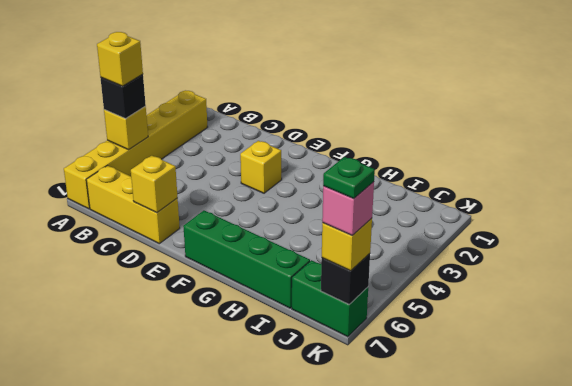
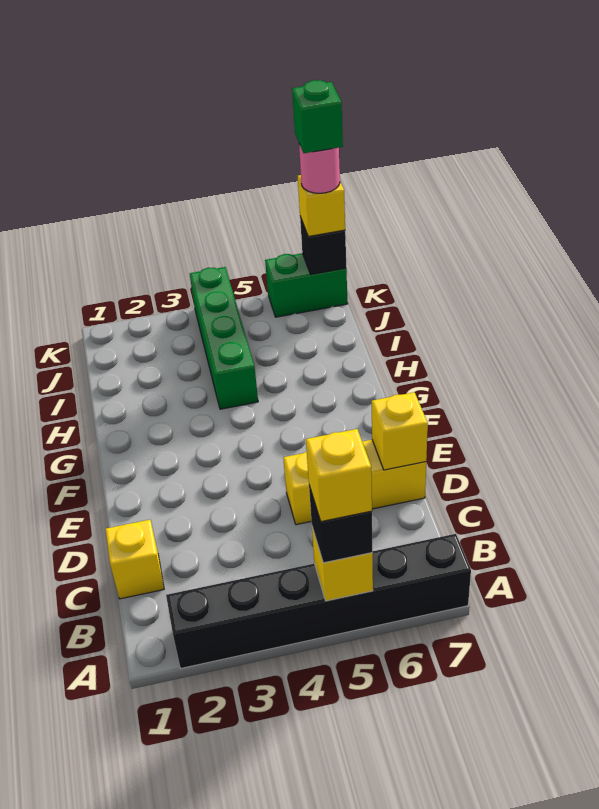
yellow brick A2:A7 level 1 -> black brick A2:A7 level 1
yellow brick B7:D7 level 1 -> yellow brick D5:D7 level 1
yellow brick E3 level 1 -> yellow brick C1 level 1
green brick F7:I7 level 1 -> green brick H4:K4 level 1
green brick J7:K7 level 1 -> green brick K6:K7 level 1
pink brick K7 level 4 -> pink round brick K7 level 4
green plate K7 level 5 -> green brick K7 level 5

